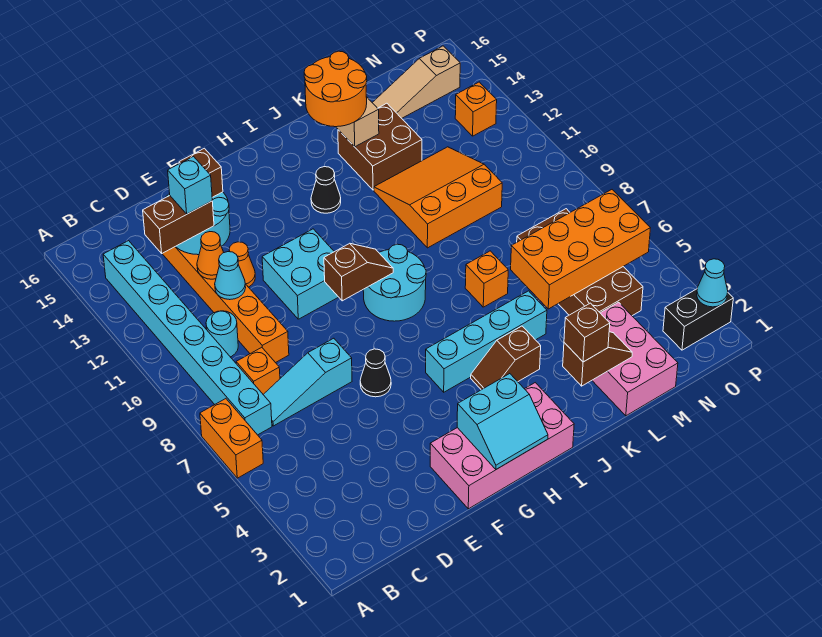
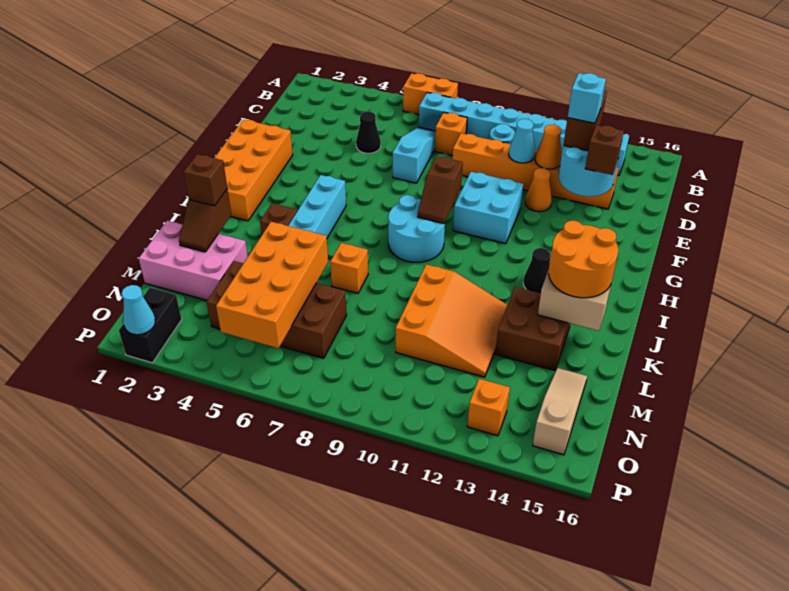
pink brick F1:I2 level 1 -> orange brick F1:I2 level 1
black cone F6 level 1 -> black cone D5 level 1
cyan slope G1:H2 level 2 top 2 -> none

